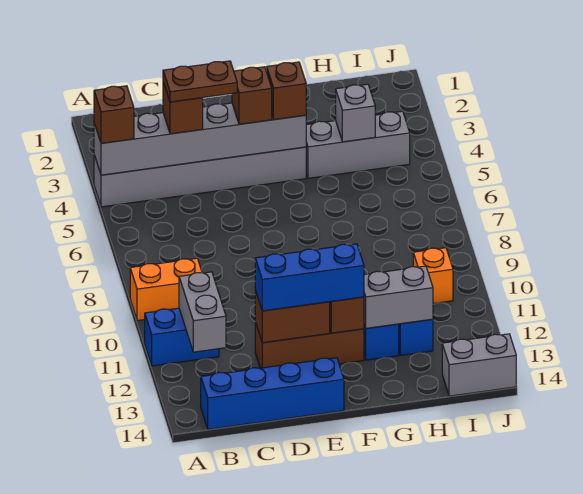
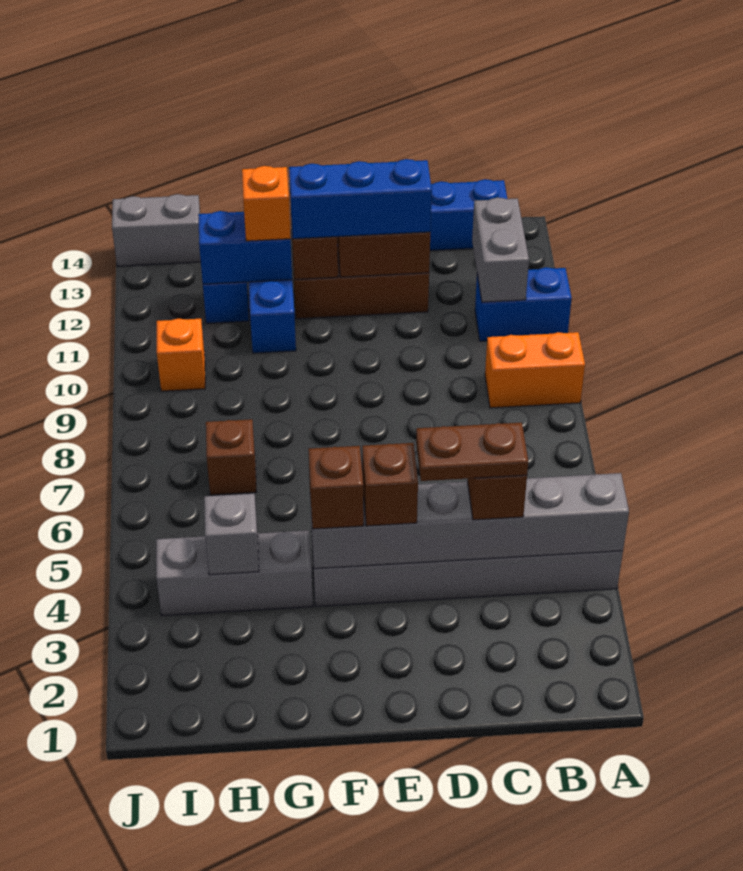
brown brick A4 level 3 -> brown brick H7 level 1
grey brick G12:H12 level 2 -> blue brick G12:H12 level 2
none -> orange brick G12 level 3

